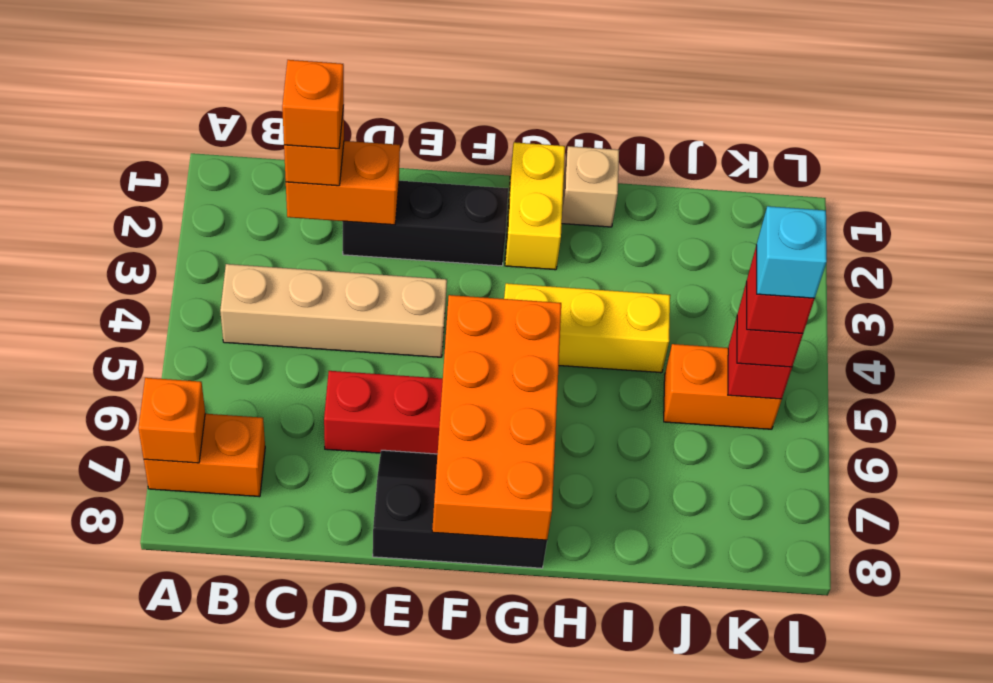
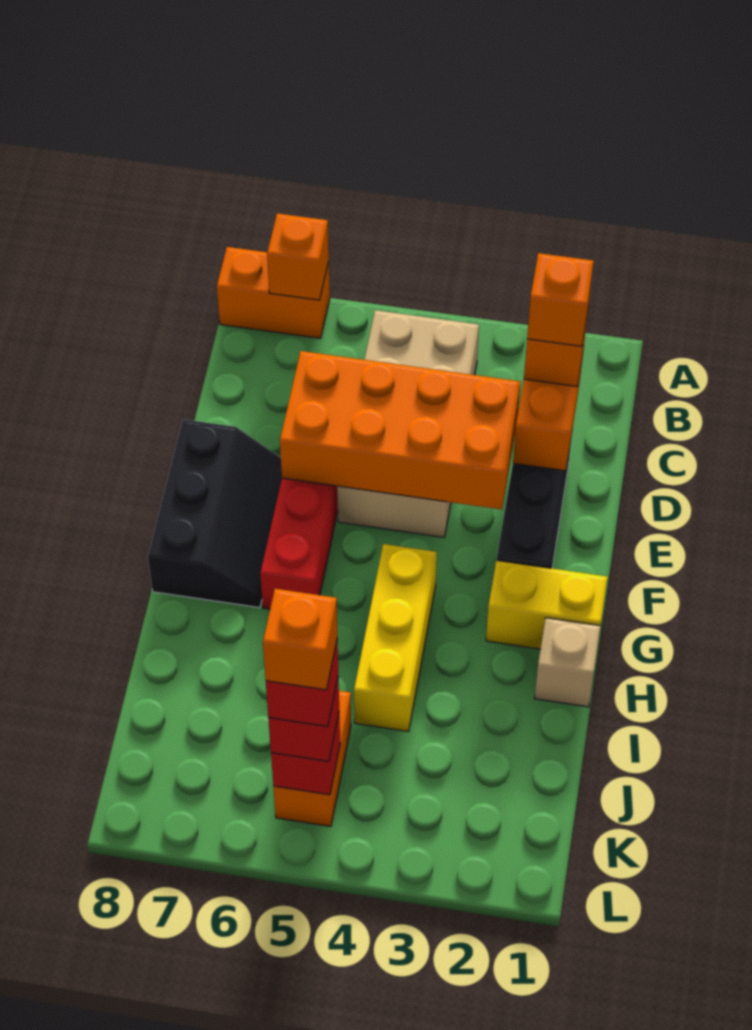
orange brick A7:B7 level 1 -> orange brick A7:A8 level 1
tan brick B4:E4 level 1 -> tan brick B4:E5 level 1
orange brick F5:G8 level 2 -> orange brick D3:E6 level 2
cyan brick K5 level 5 -> orange brick K5 level 5

